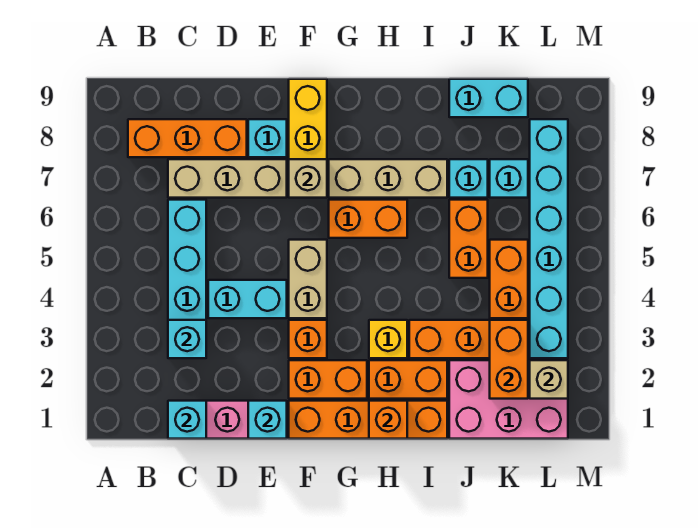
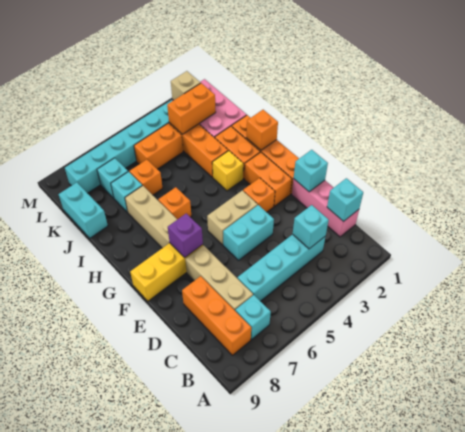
cyan brick D4:E4 level 1 -> cyan brick E4:E5 level 1
cyan brick E8 level 1 -> cyan brick B7 level 1
tan brick F7 level 2 -> purple brick F7 level 2
orange brick G6:H6 level 1 -> orange brick H6 level 1
orange brick J5:J6 level 1 -> orange brick J6 level 1

